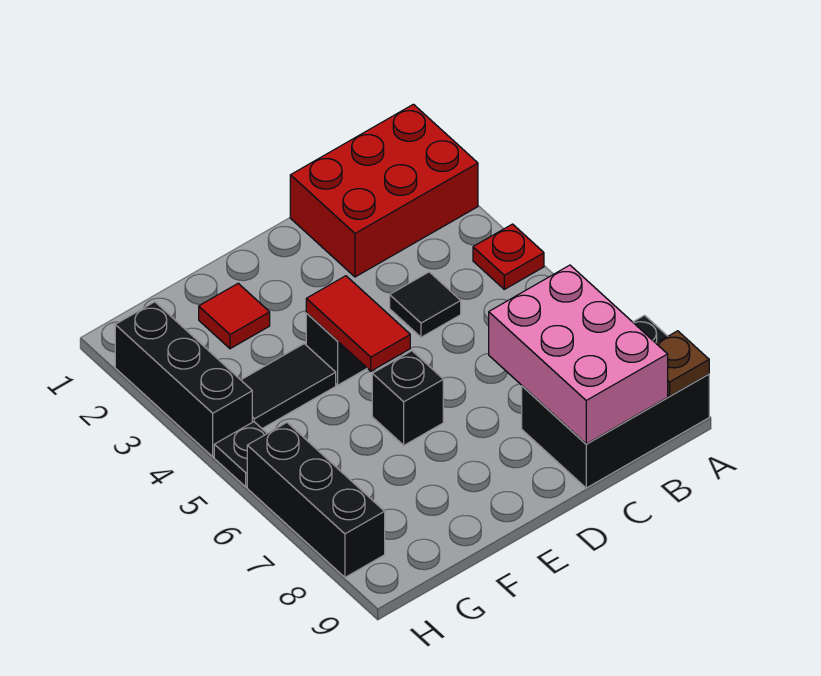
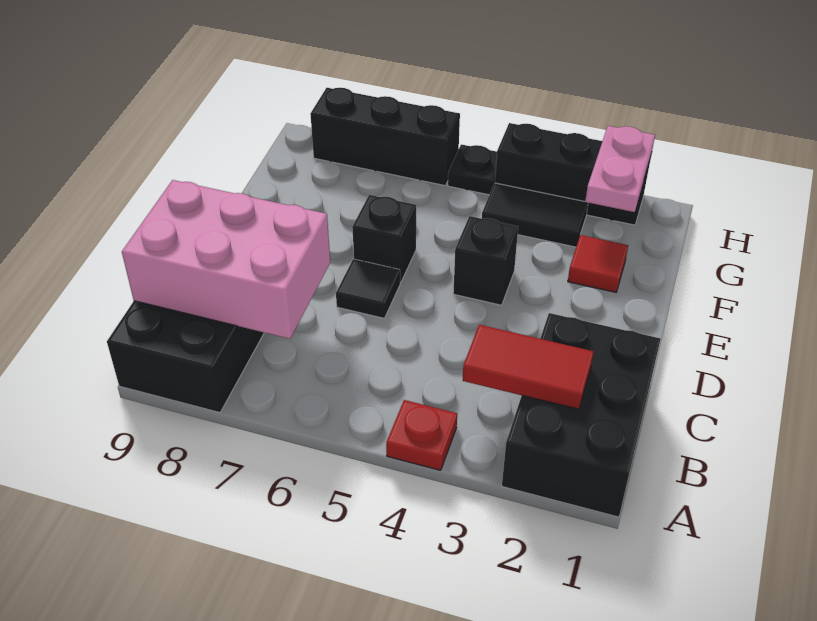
red brick A1:C2 level 1 -> black brick A1:C2 level 1
brown plate A9 level 2 -> none
black tile C4 level 1 -> black tile D6 level 1
red tile E4:E5 level 2 -> red tile B2:B3 level 2
black tile F4:G4 level 1 -> black tile G3:G4 level 1
none -> pink plate G2:H2 level 2

